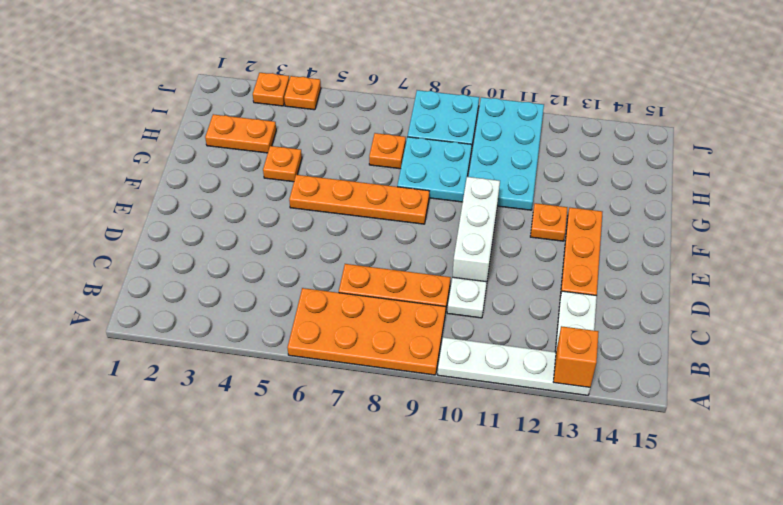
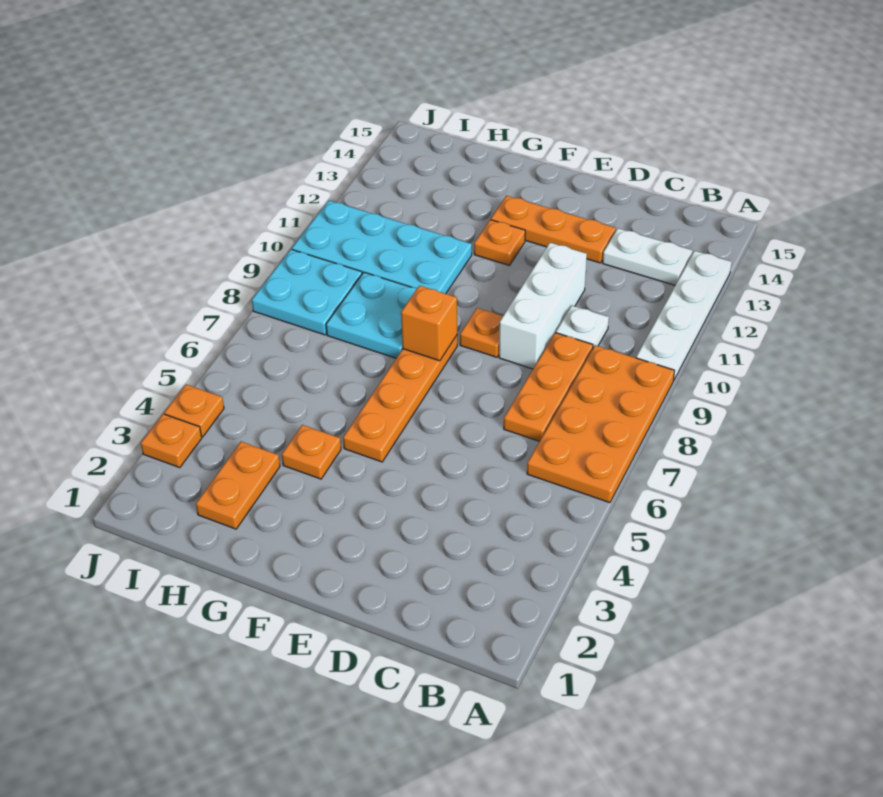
orange brick A13 level 2 -> orange brick F8 level 2
white brick D10:F10 level 1 -> white brick D9:D11 level 1
orange plate H7 level 1 -> orange plate E9 level 1

